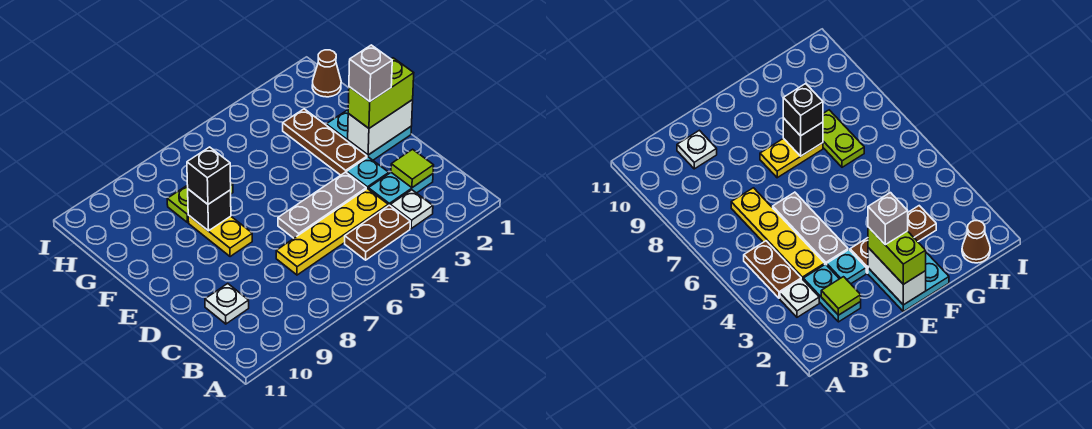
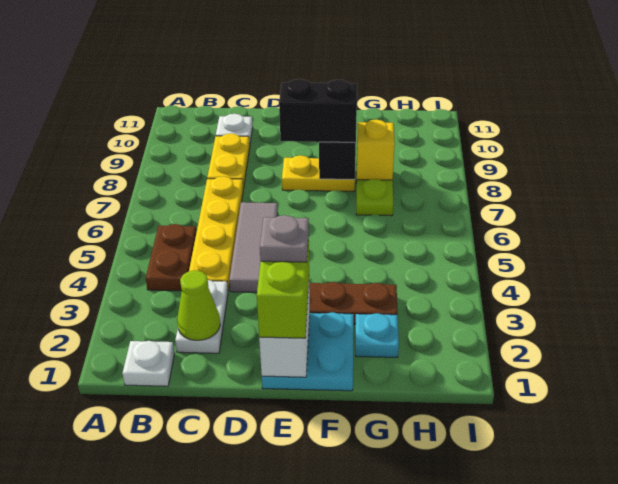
white plate B3 level 1 -> white plate B1 level 1
cyan plate C2:C3 level 1 -> white plate C2:C3 level 1
lime tile C2 level 2 -> lime cone C2 level 2
none -> yellow plate C8:C9 level 1
cyan plate D3 level 1 -> cyan plate G2 level 1
grey plate D4:D6 level 1 -> grey tile D4:D6 level 1
grey brick E2 level 4 -> grey plate E2 level 4
black brick F8 level 3 -> black brick E8:F8 level 3
none -> yellow brick G8 level 2
brown cone H1 level 1 -> none

